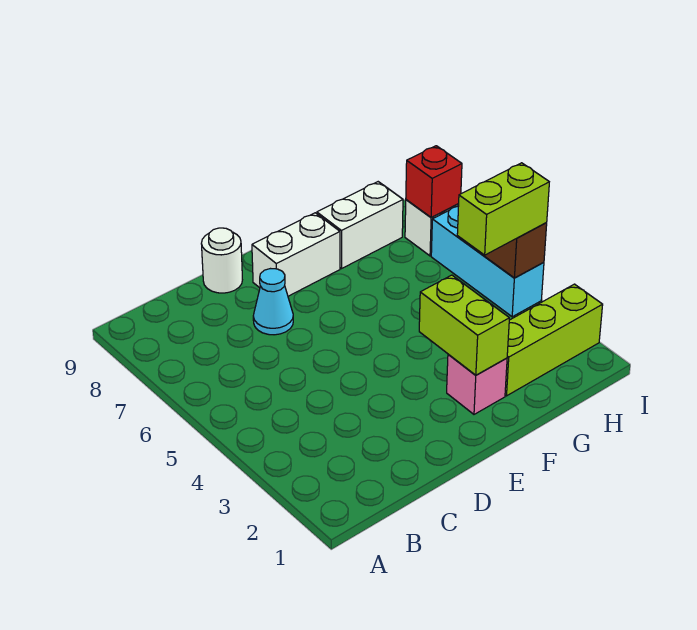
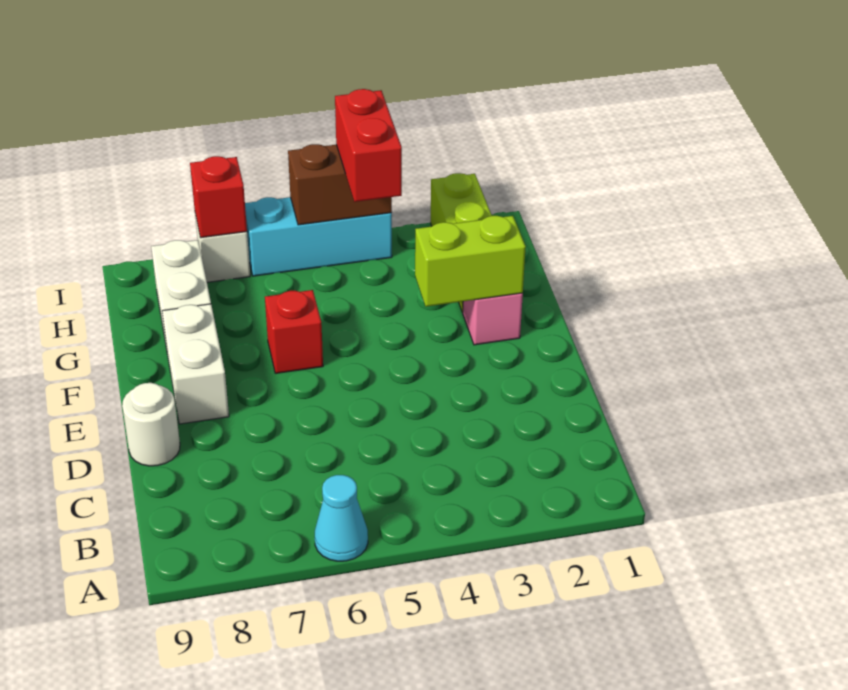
cyan cone D7 level 1 -> cyan cone A6 level 1
none -> red brick F6 level 1
lime brick H4:I4 level 3 -> red brick H4:I4 level 3

